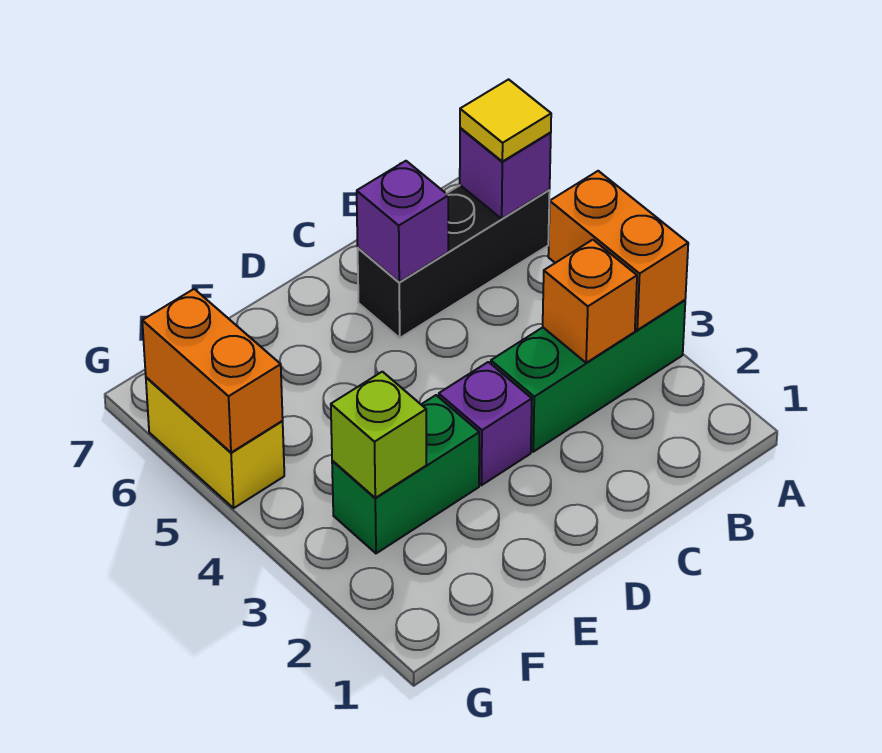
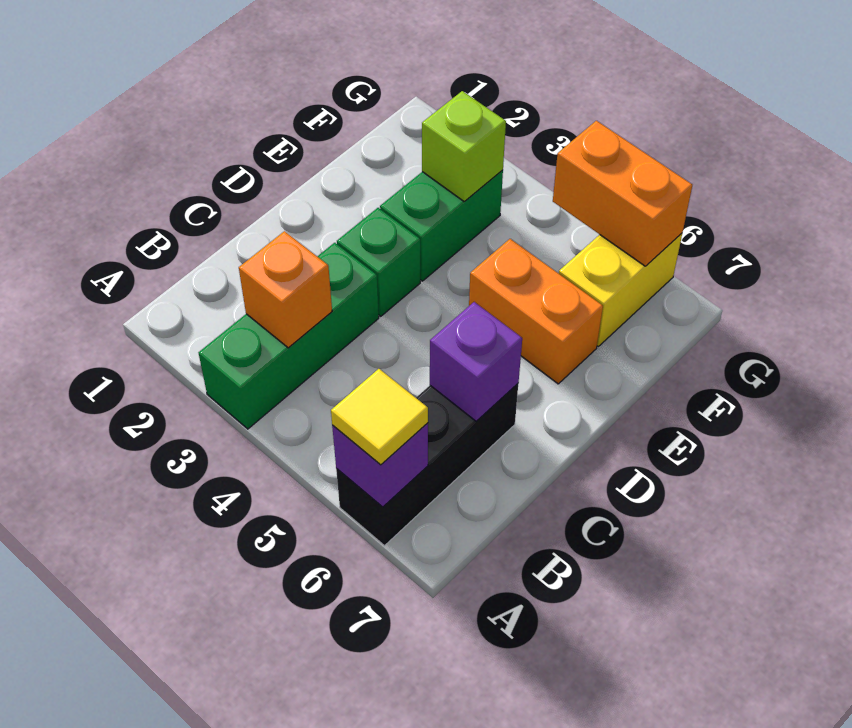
orange brick A3:A4 level 2 -> orange brick E5:E6 level 1
purple brick D3 level 1 -> green brick D3 level 1
yellow brick G5:G6 level 1 -> yellow brick F6:G6 level 1

